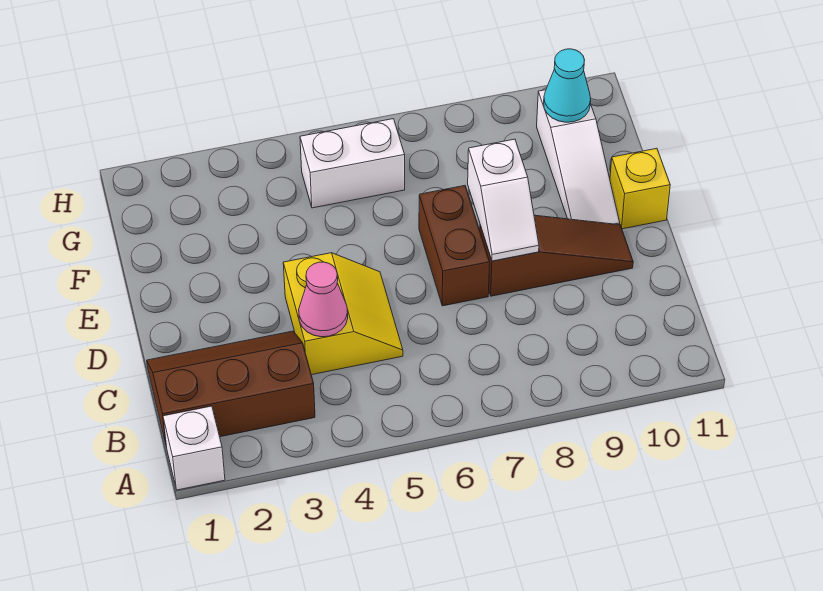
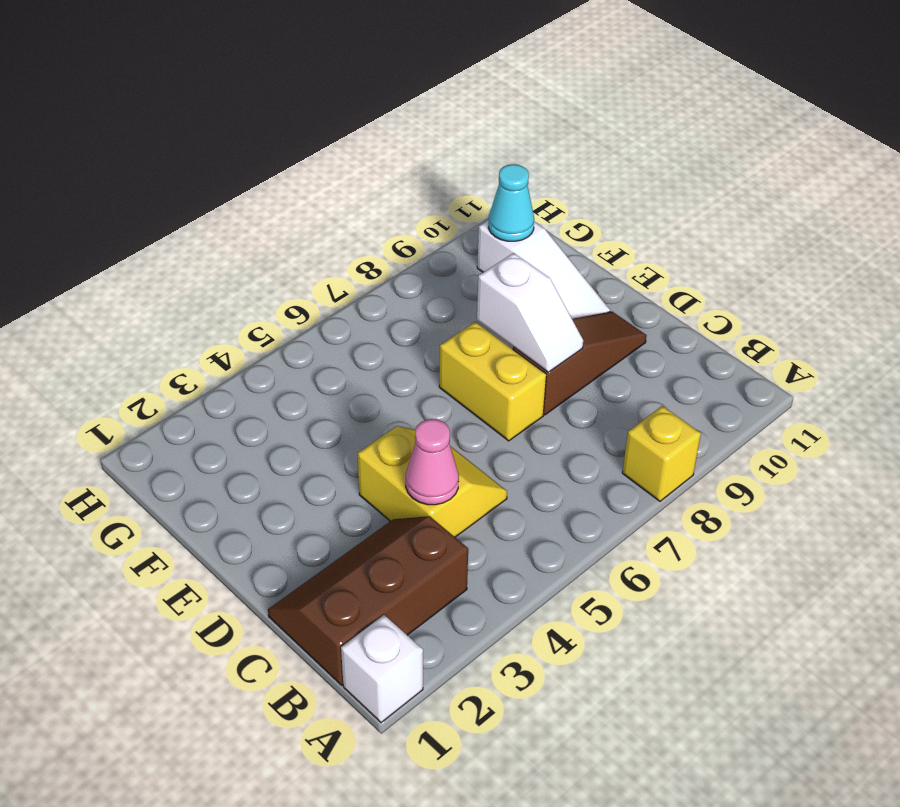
brown brick D7:E7 level 1 -> yellow brick D7:E7 level 1
yellow brick E11 level 1 -> yellow brick A8 level 1
white brick G5:G6 level 1 -> none

